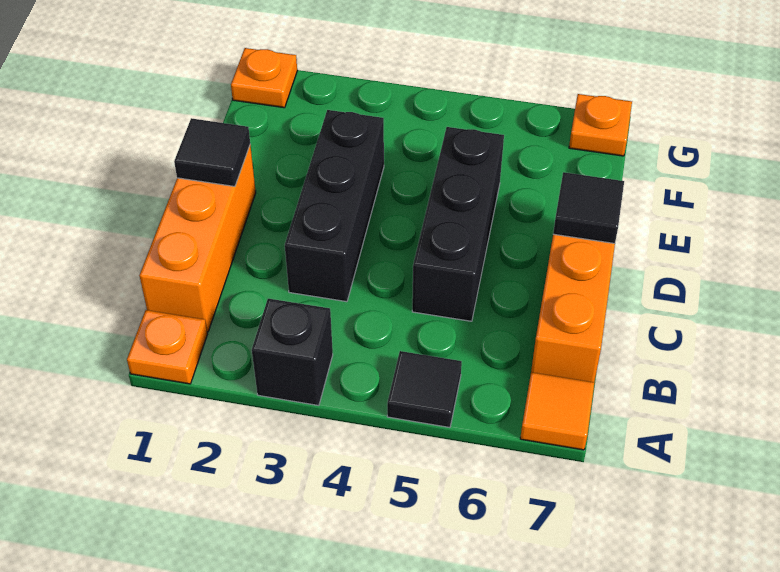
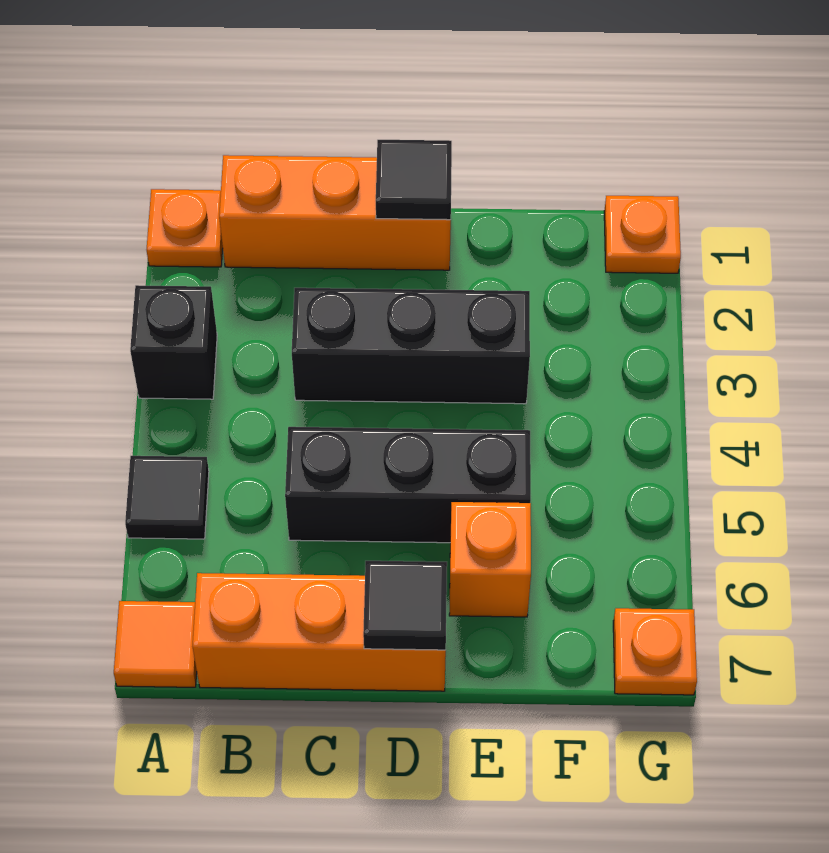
none -> orange brick E6 level 1

